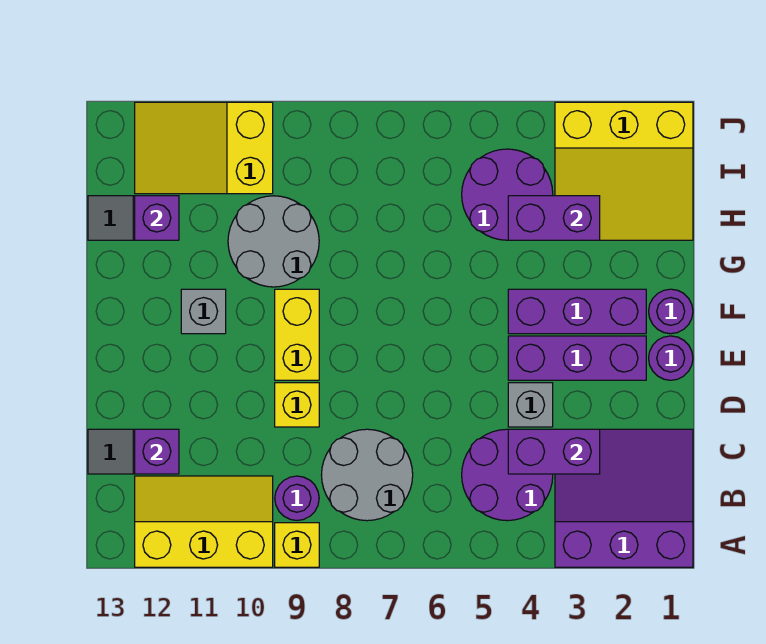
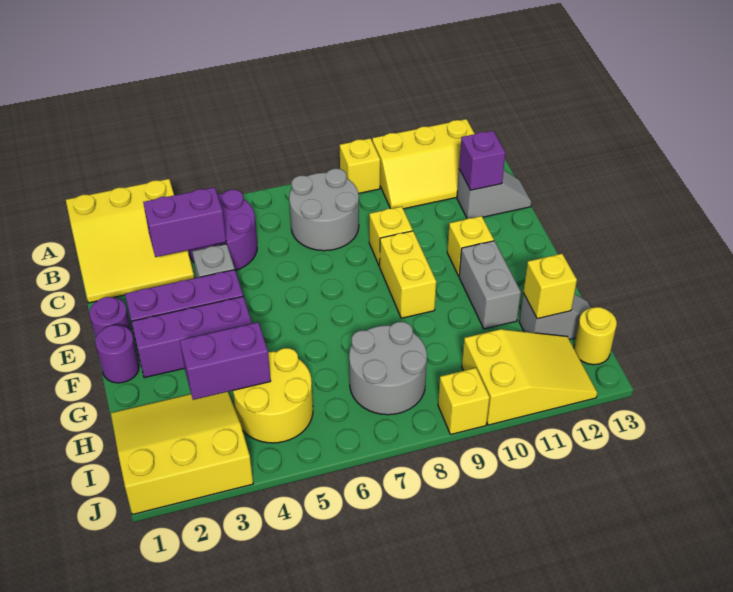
purple slope A1:C3 level 1 top A -> yellow slope A1:C3 level 1 top A
purple round brick B9 level 1 -> none
none -> yellow brick E11 level 1
grey brick F11 level 1 -> grey brick F11:G11 level 1
grey round brick G9:H10 level 1 -> grey round brick H7:I8 level 1
purple round brick H4:I5 level 1 -> yellow round brick H4:I5 level 1
purple brick H12 level 2 -> yellow brick H12 level 2
none -> yellow round brick I13 level 1
none -> yellow brick J9 level 1

